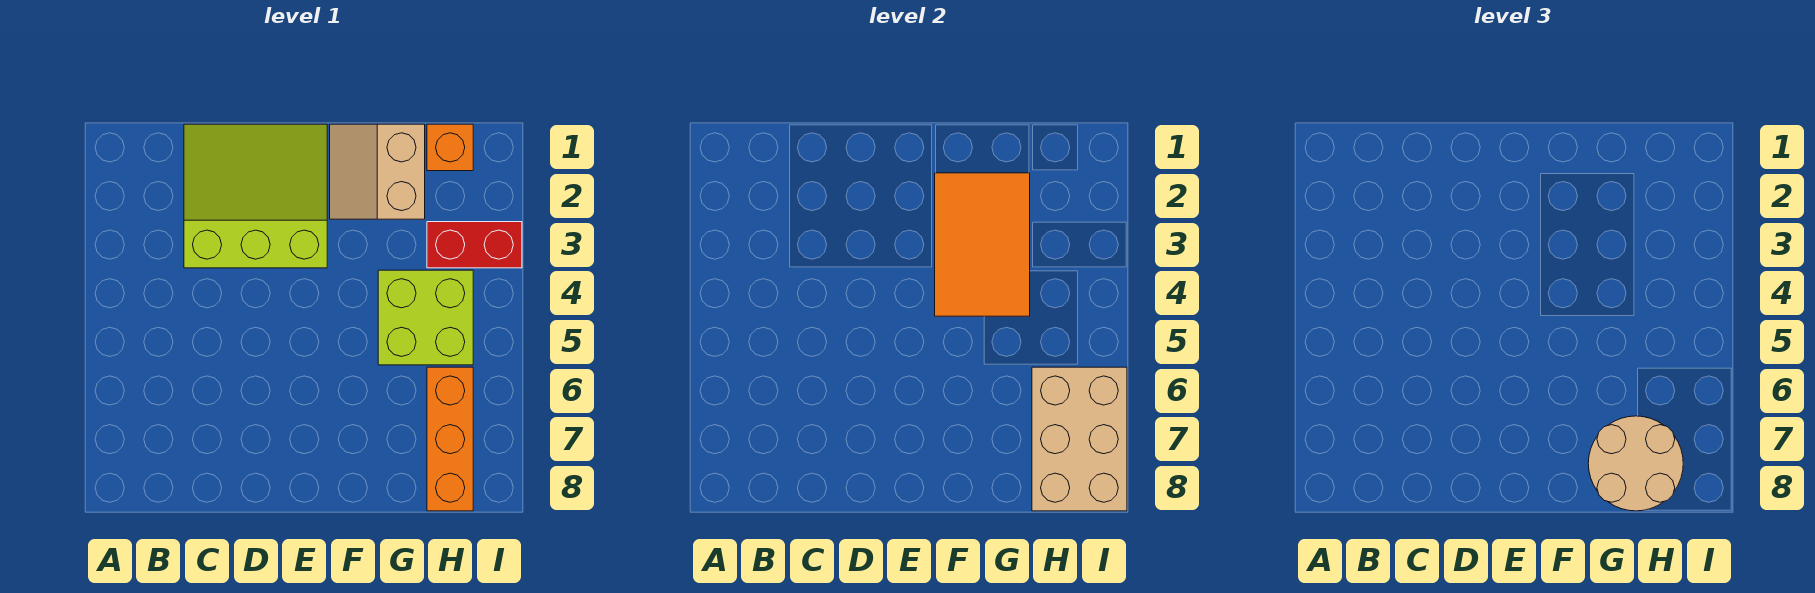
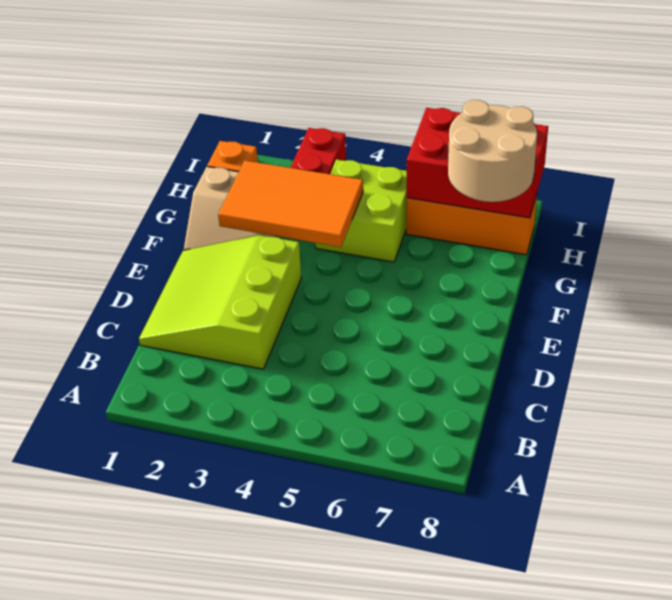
tan brick H6:I8 level 2 -> red brick H6:I8 level 2

